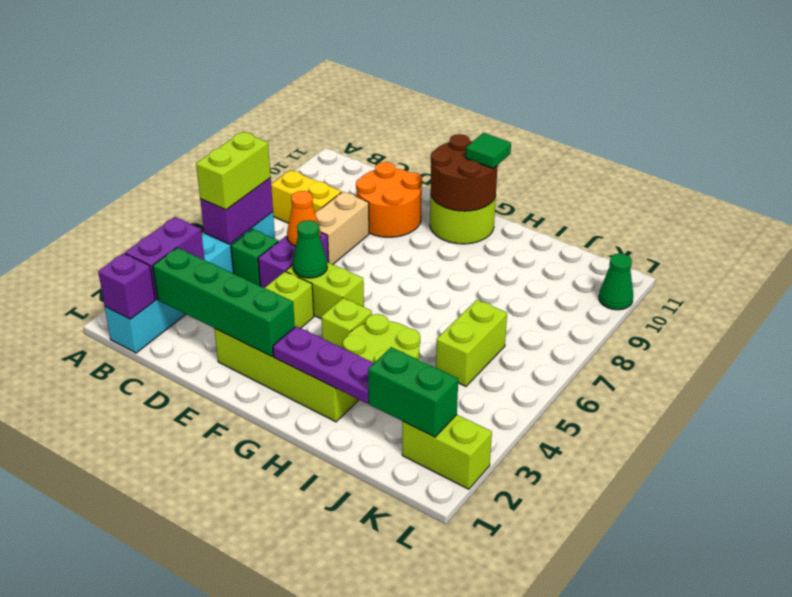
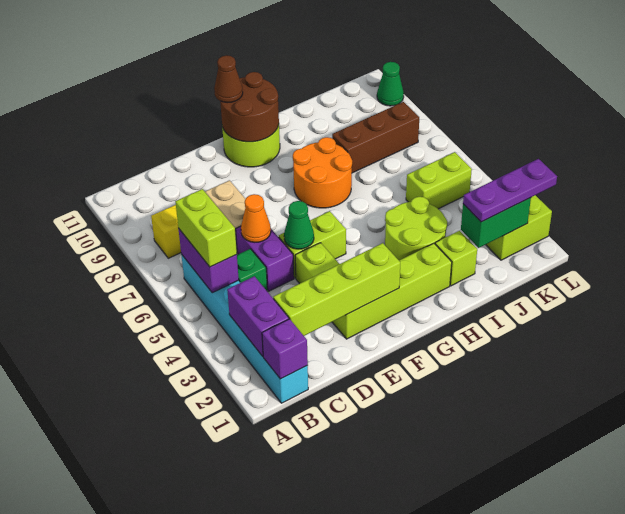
green brick C2:F2 level 2 -> lime brick C2:F2 level 2
orange round brick D9:E10 level 1 -> orange round brick G7:H8 level 1
none -> brown cone F11 level 3
purple plate G2:I2 level 2 -> purple plate J2:L2 level 3
lime brick G4 level 1 -> lime brick I2 level 1
green tile G11 level 3 -> none
none -> brown brick I8:K8 level 1
lime brick J5:J6 level 1 -> lime brick J5:K5 level 1

